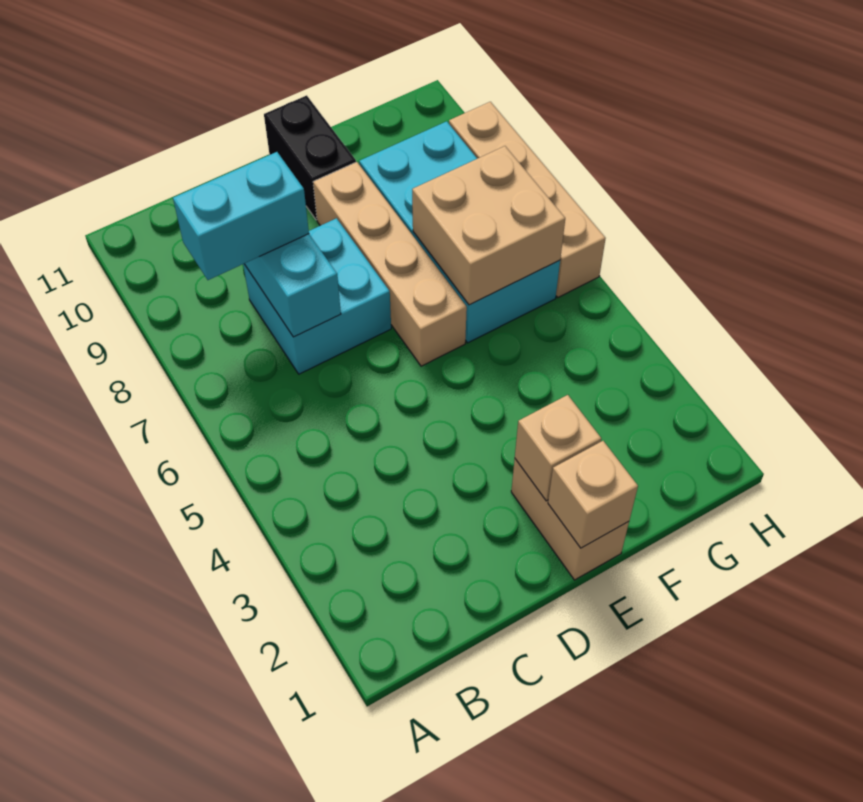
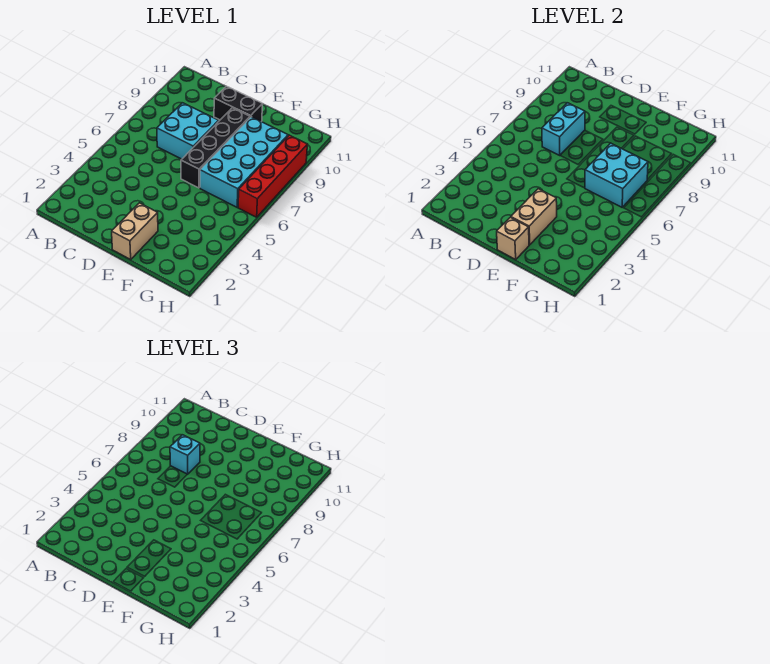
cyan brick B8:C8 level 3 -> cyan brick C8 level 3
tan brick E2 level 2 -> tan brick E2:E3 level 2
tan brick E6:E9 level 1 -> black brick E6:E9 level 1
black brick E10:E11 level 1 -> black brick D10:E10 level 1
tan brick F6:G7 level 2 -> cyan brick F6:G7 level 2
tan brick H6:H9 level 1 -> red brick H6:H9 level 1

